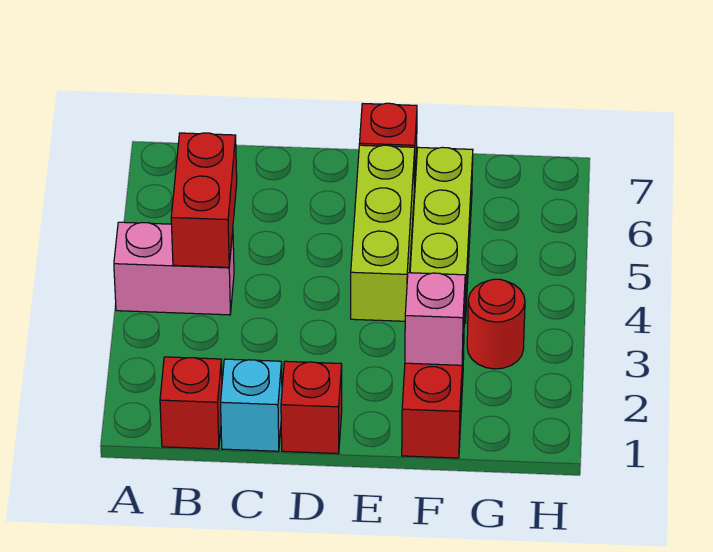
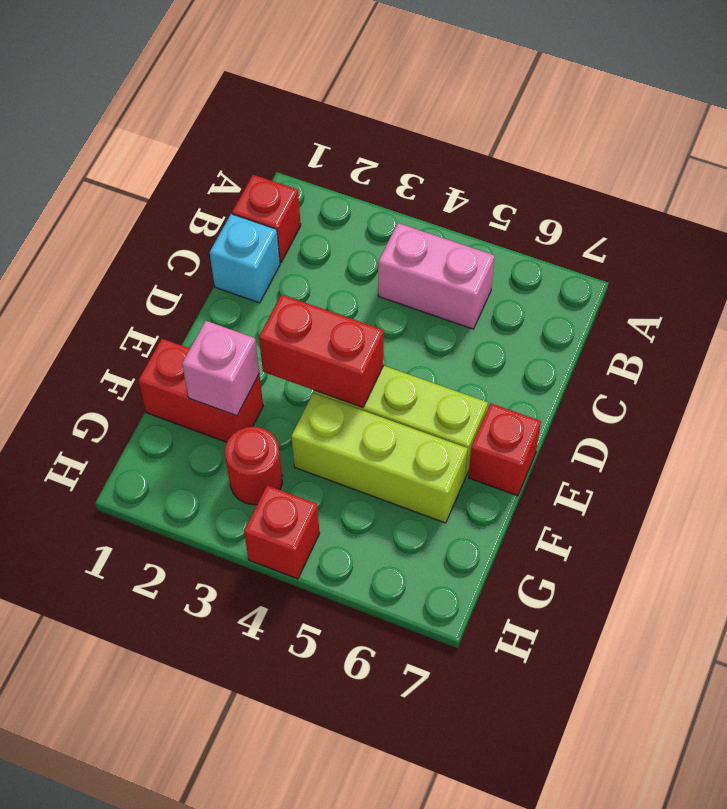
pink brick A4:B4 level 1 -> pink brick B4:B5 level 1
red brick B4:B5 level 2 -> red brick E3:E4 level 2
red brick D1 level 1 -> red brick H4 level 1

